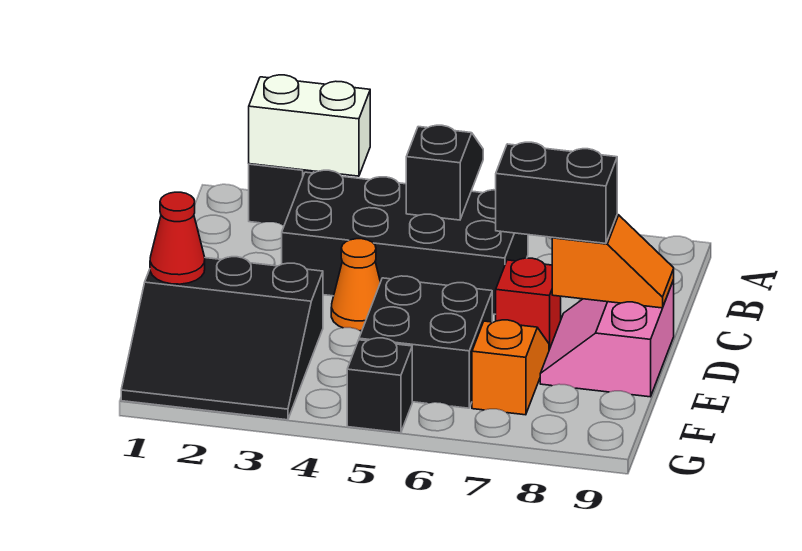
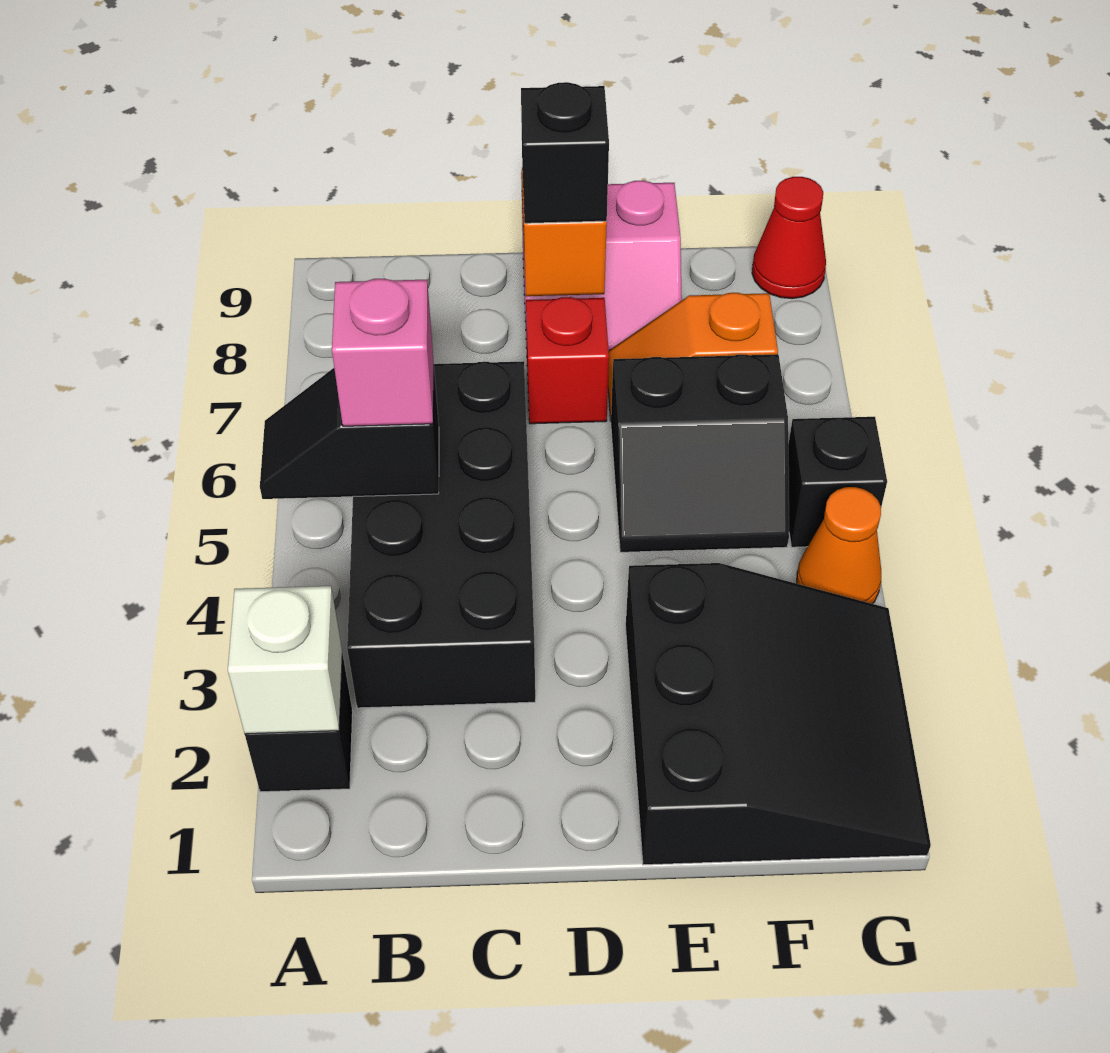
white brick A2:A3 level 2 -> white brick A2 level 2
none -> pink brick B5 level 3
orange cone D4 level 1 -> orange cone G4 level 1
black brick D7:D8 level 3 -> black brick D8 level 3
red cone E1 level 2 -> red cone G9 level 1
black brick E5:F6 level 1 -> black slope E5:F6 level 1 top 6

